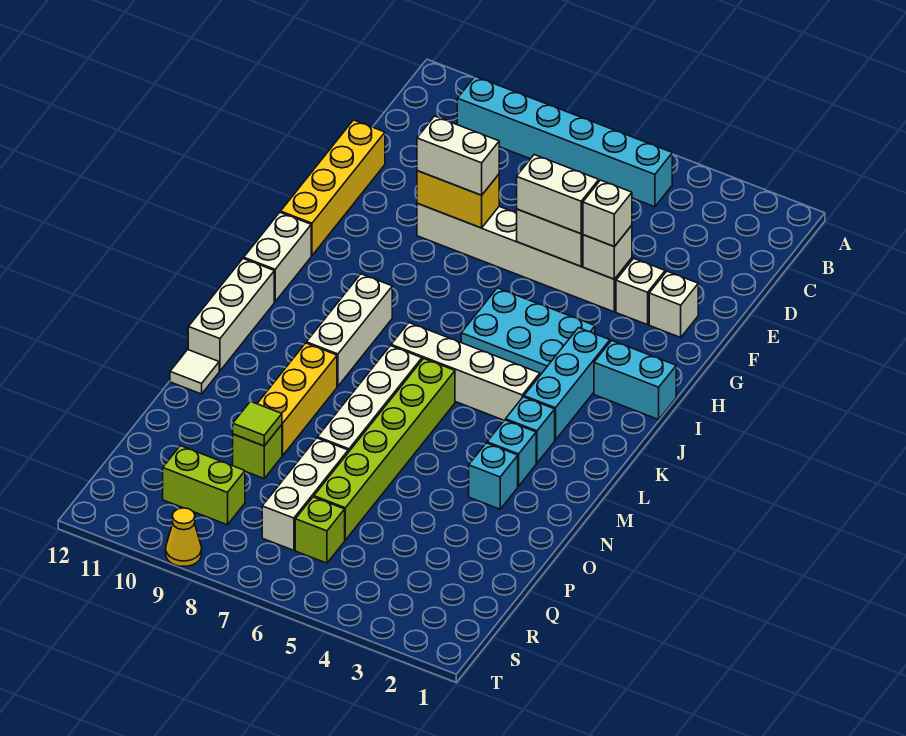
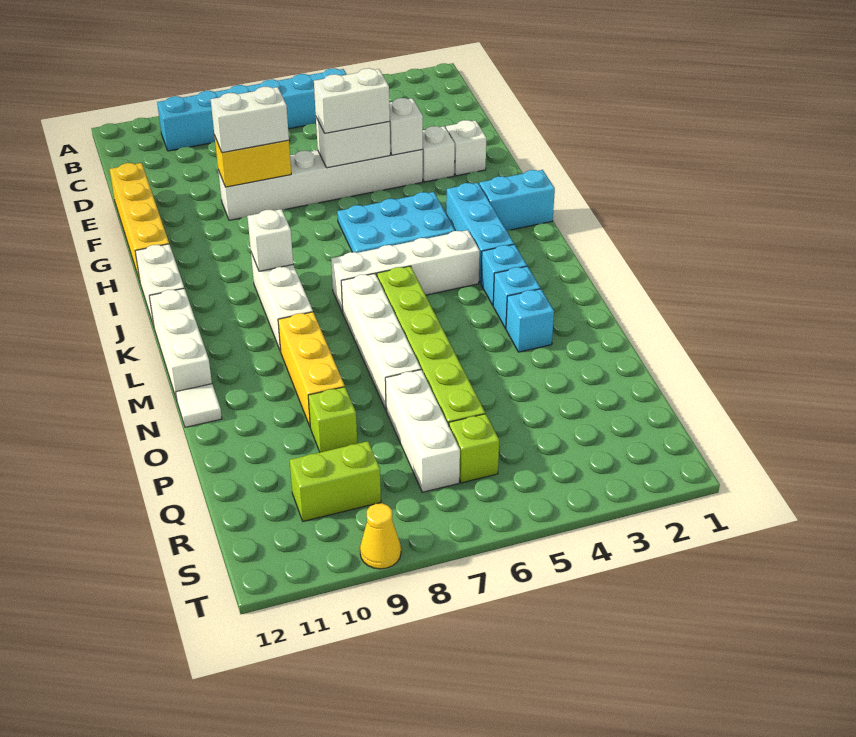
white brick F4 level 3 -> white brick J9 level 2
lime tile P9 level 2 -> none

